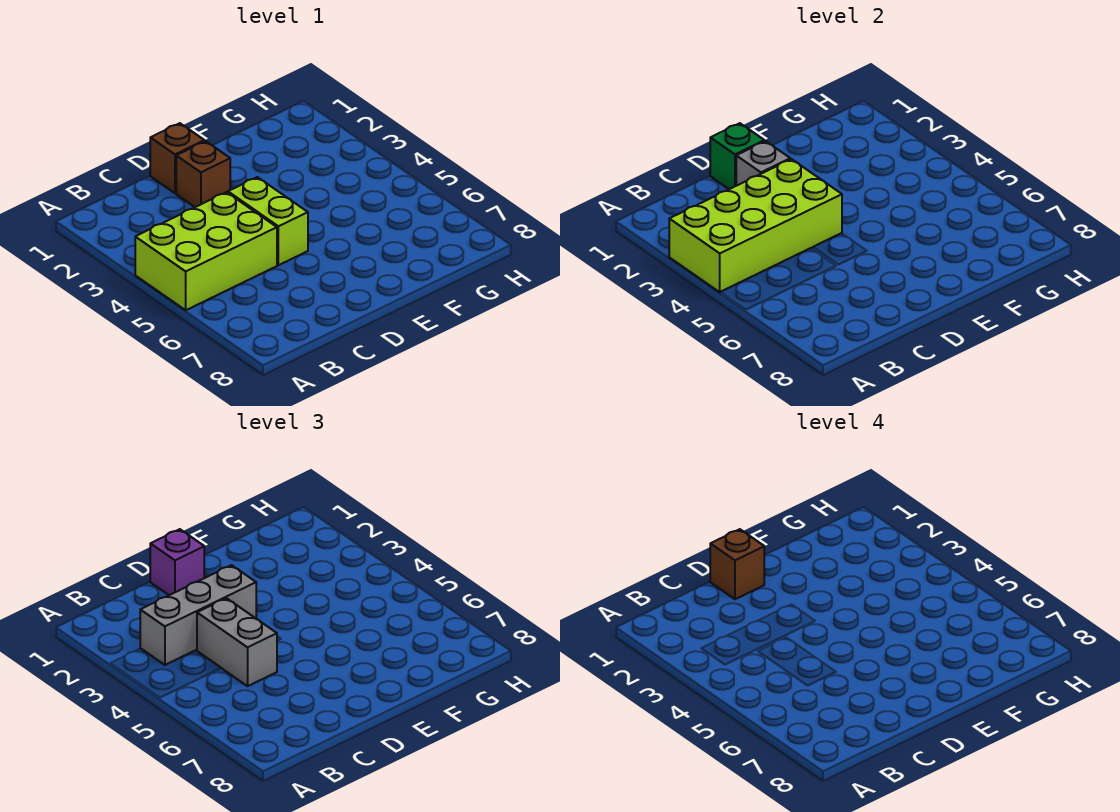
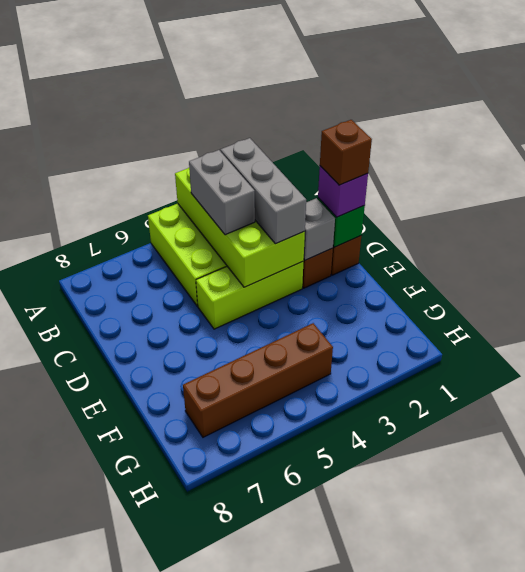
grey brick C4:C5 level 3 -> grey brick B4:C4 level 3
lime brick D4:D5 level 1 -> lime brick D3:D5 level 1
none -> brown brick G4:G7 level 1

